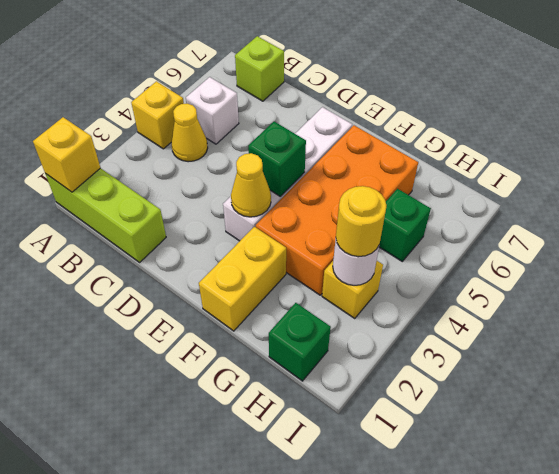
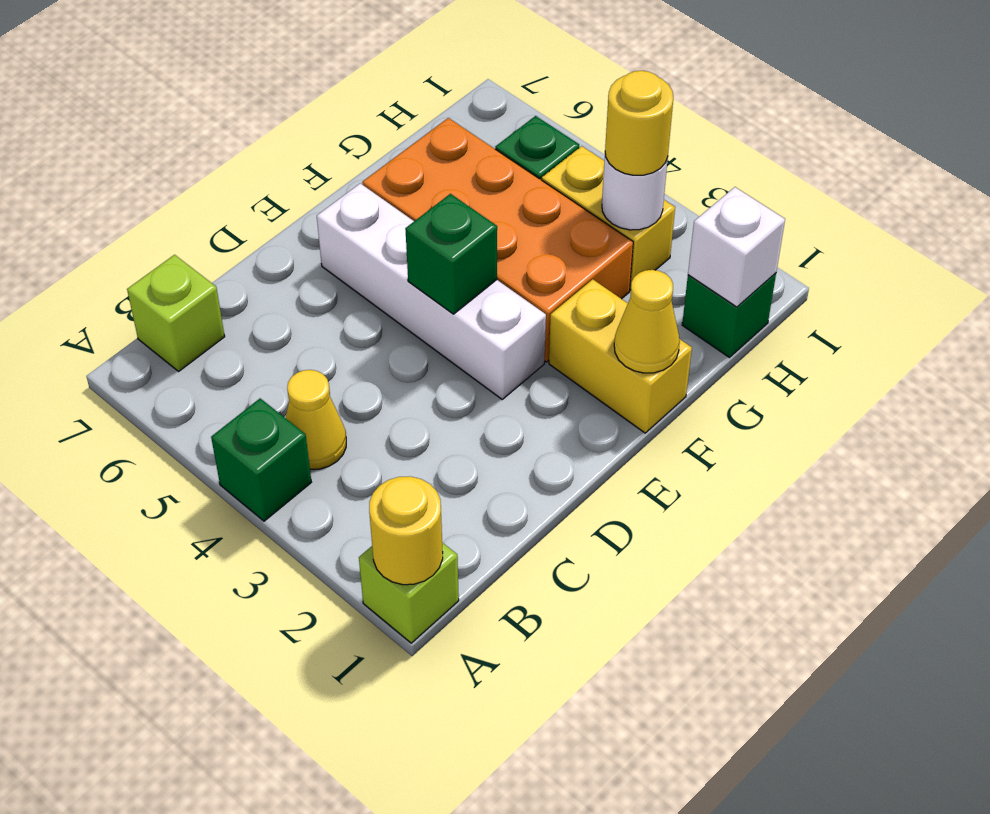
lime brick A1:C1 level 1 -> lime brick A1 level 1
yellow brick A1 level 2 -> yellow round brick A1 level 2
yellow brick A4 level 1 -> green brick A4 level 1
white brick B5 level 1 -> white brick H1 level 2
yellow cone E3 level 2 -> yellow cone F1 level 2
yellow brick H3 level 1 -> yellow brick H3:H4 level 1

